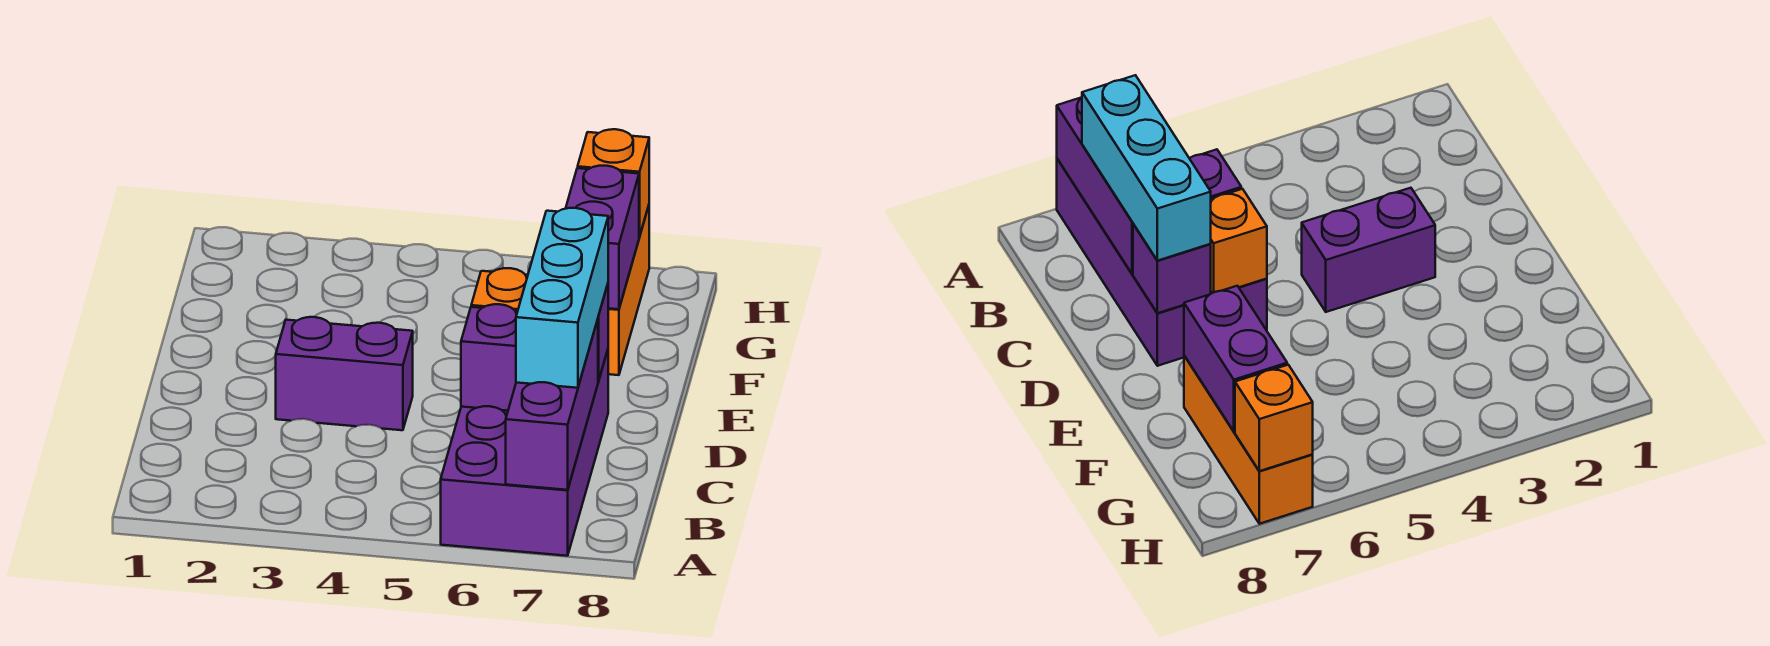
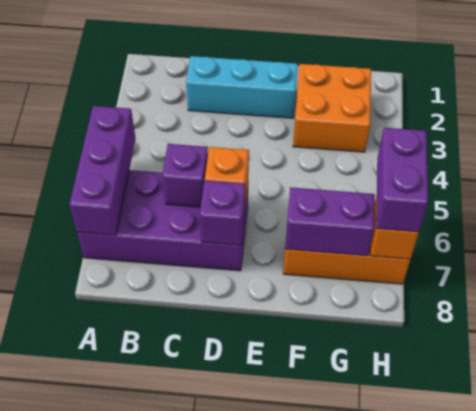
purple brick A7:C7 level 2 -> purple brick A5:A7 level 2
cyan brick B7:D7 level 3 -> cyan brick C2:E2 level 1
purple brick D3:D4 level 1 -> purple brick H6:H7 level 3
none -> orange brick F2:G3 level 1

